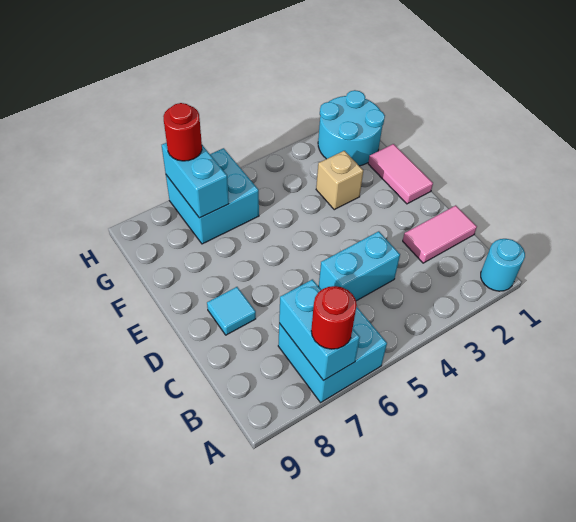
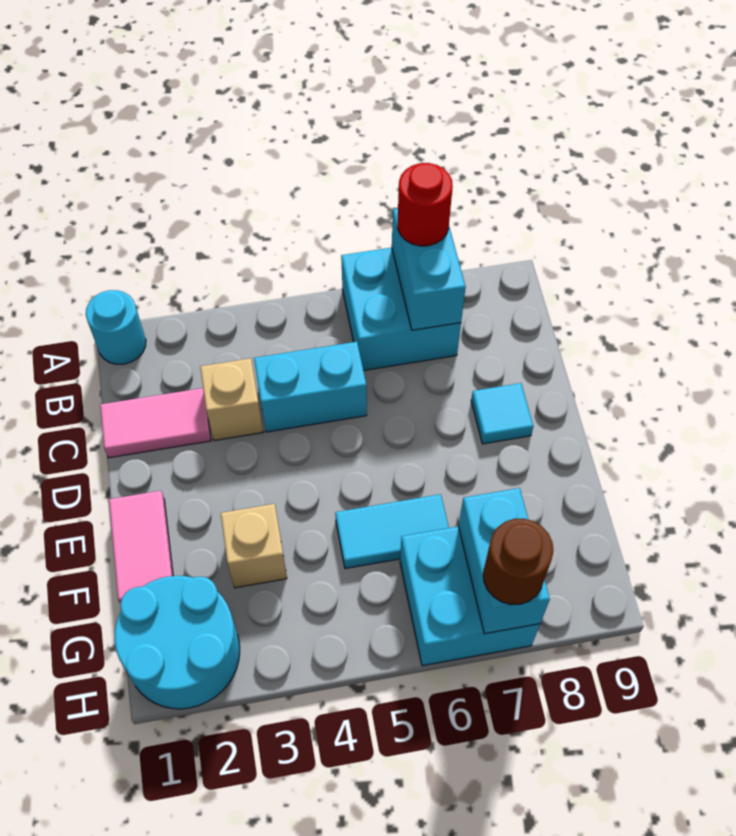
none -> tan brick C3 level 1
none -> cyan tile F5:F6 level 1
red round brick H7 level 3 -> brown round brick H7 level 3

